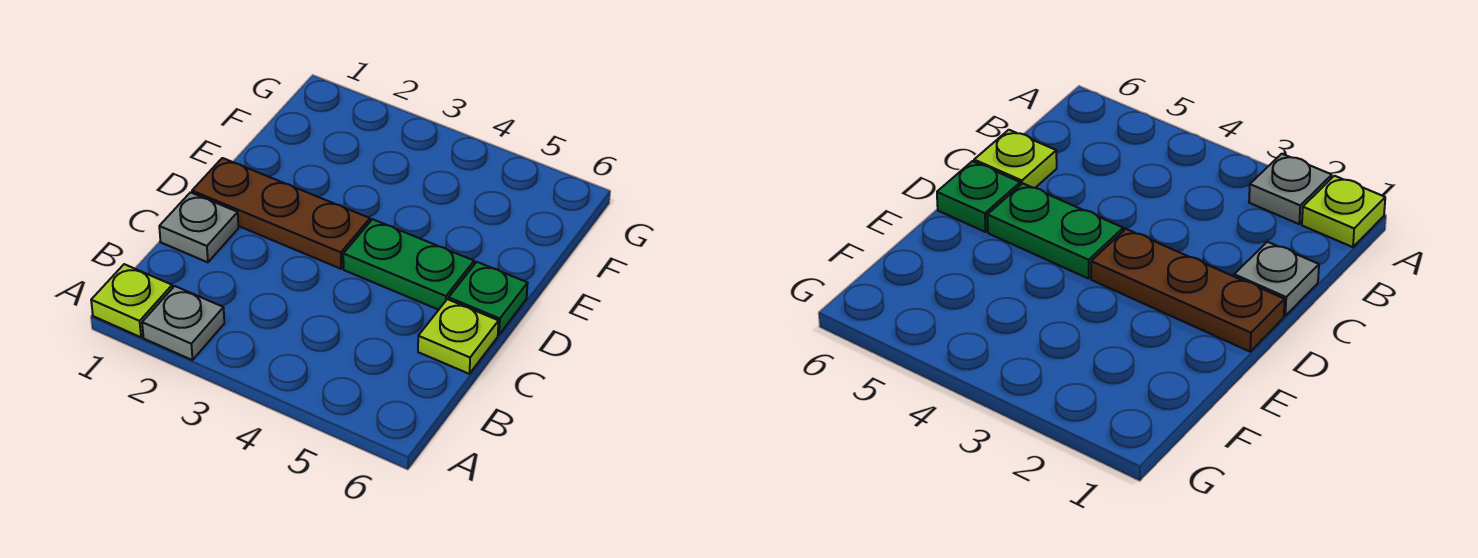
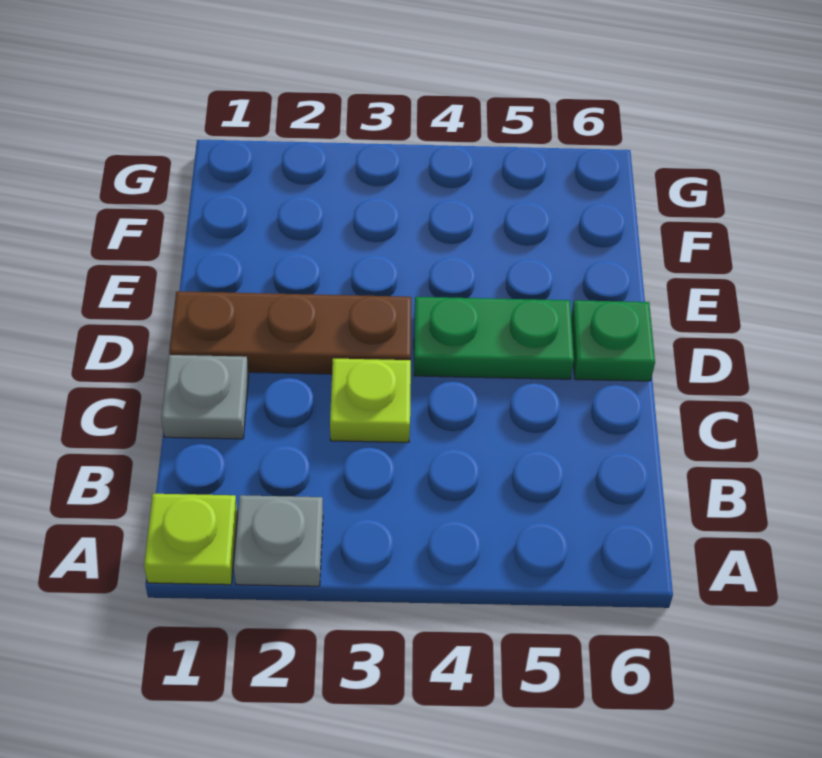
lime plate C6 level 1 -> lime plate C3 level 1

